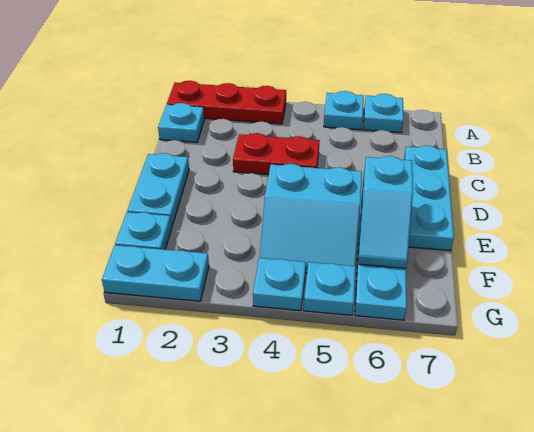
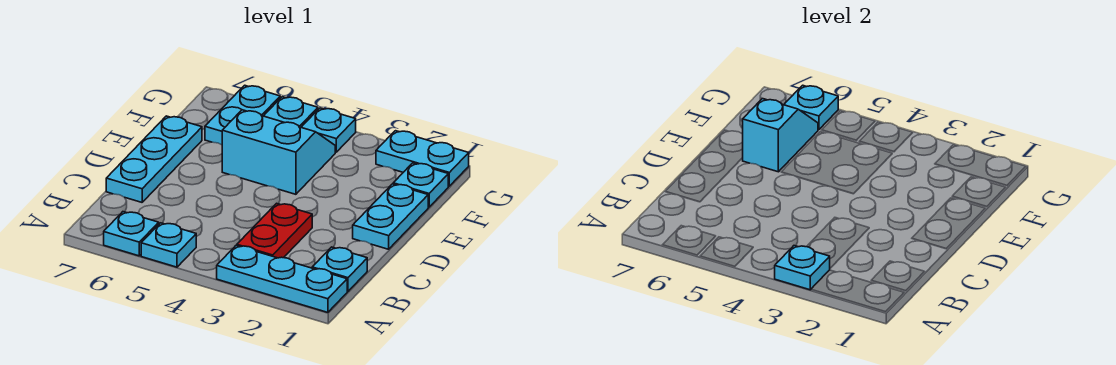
red plate A1:A3 level 1 -> cyan plate A1:A3 level 1
none -> cyan plate A3 level 2
red plate C3:C4 level 1 -> red plate B3:C3 level 1
none -> cyan plate G6 level 2

